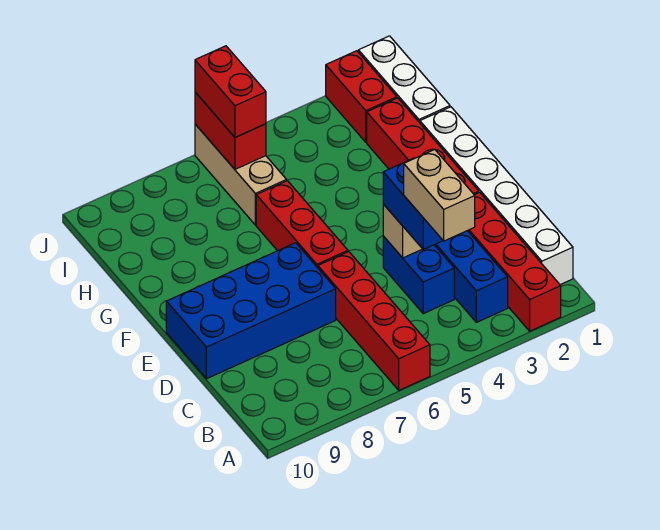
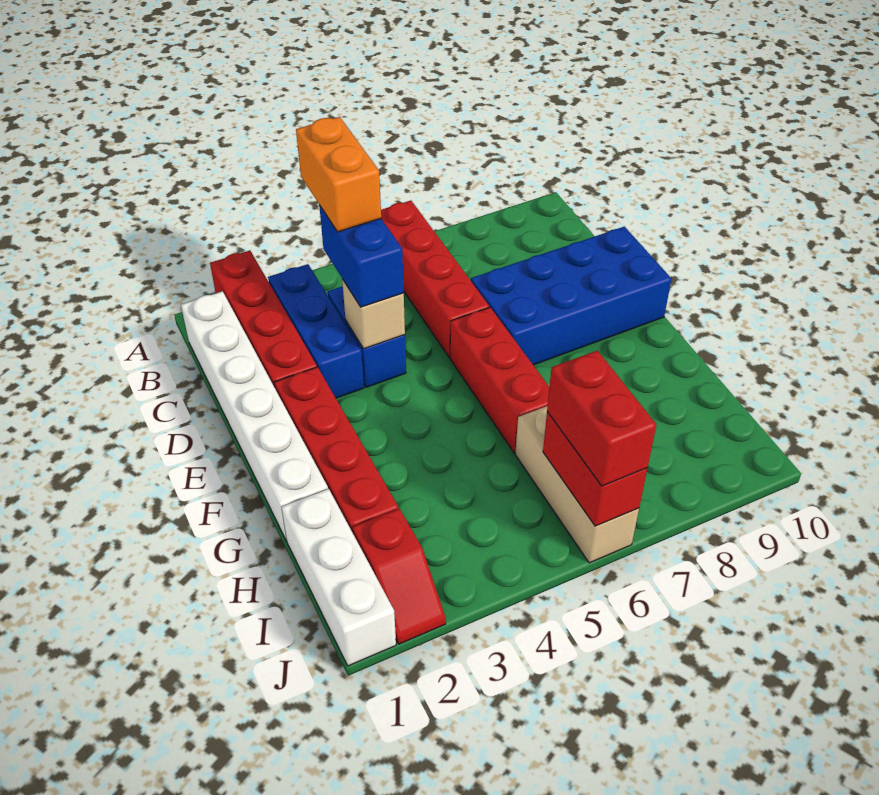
tan brick B4:C4 level 4 -> orange brick B4:C4 level 4
red brick I2:J2 level 1 -> red slope I2:J2 level 1 top I

